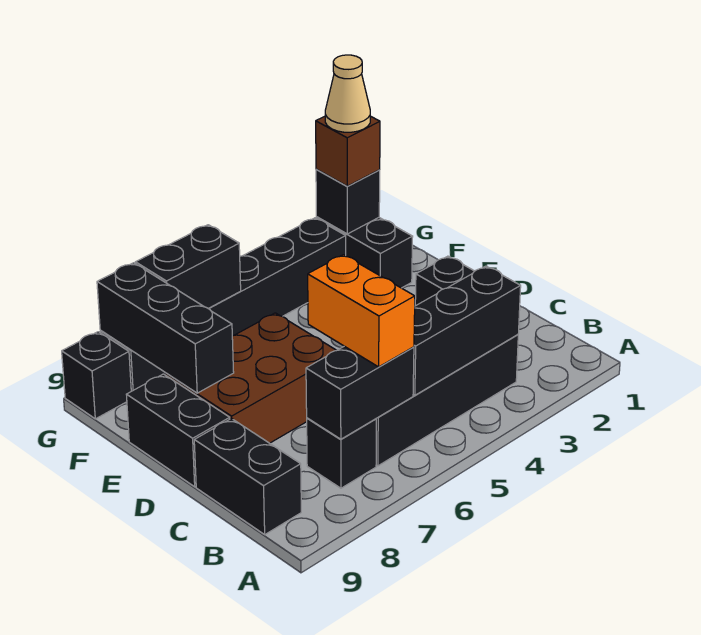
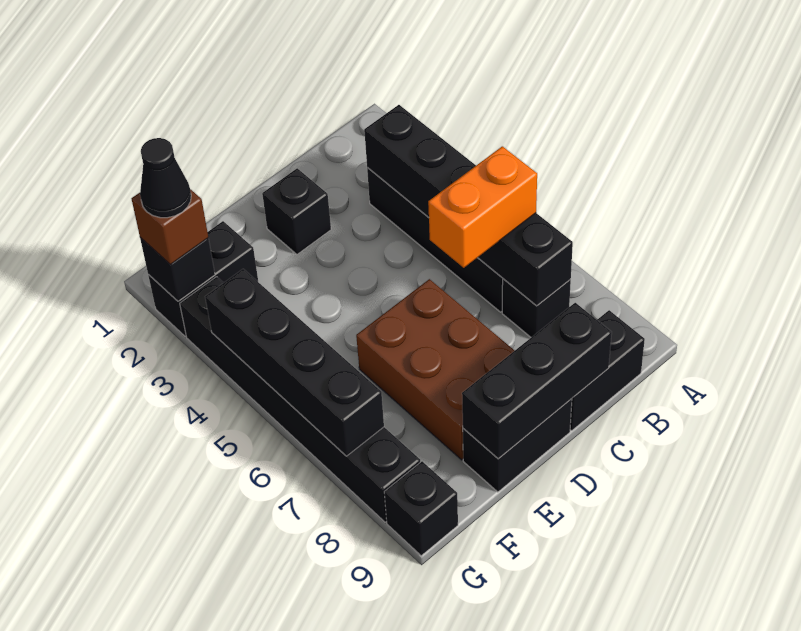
black brick E8:G8 level 2 -> black brick C9:E9 level 2
tan cone G2 level 4 -> black cone G2 level 4
black brick G6:G7 level 2 -> black brick G4:G7 level 2

